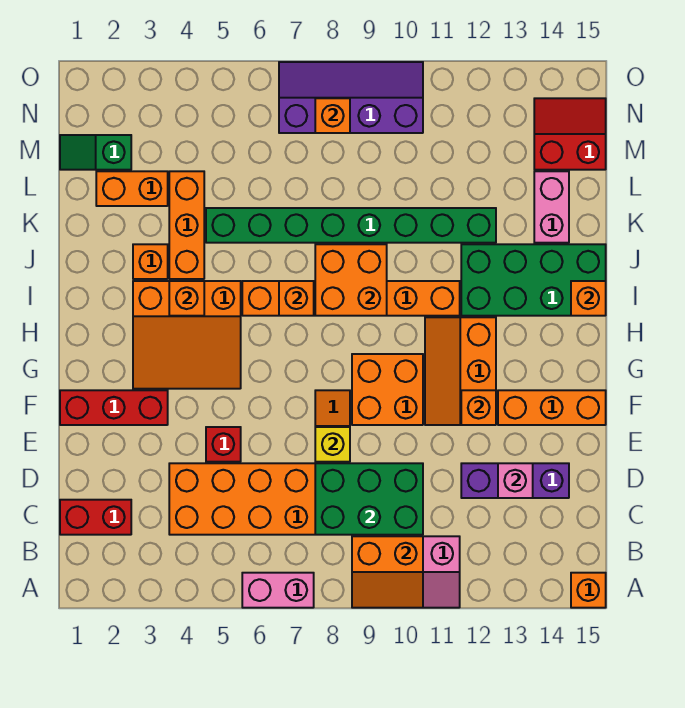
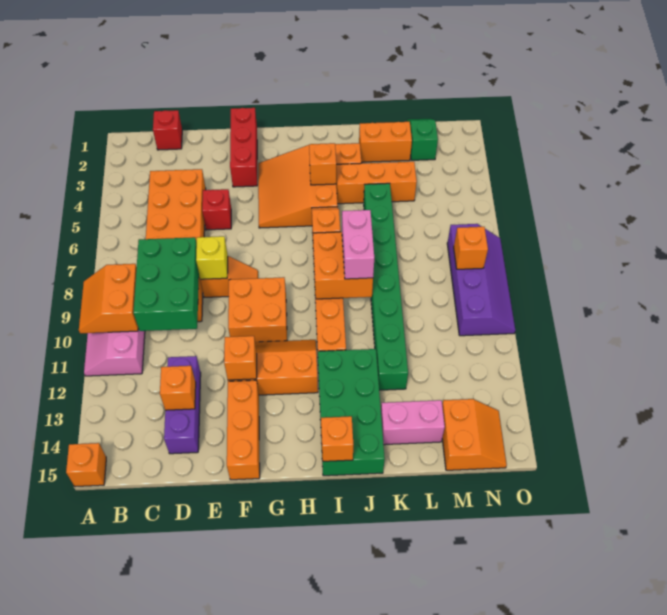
pink brick A6:A7 level 1 -> pink brick J8:J9 level 3
red brick C1:C2 level 1 -> red brick C1 level 1
pink brick D13 level 2 -> orange brick D13 level 2
orange brick L2:L3 level 1 -> orange brick K2:L2 level 1
red slope M14:N15 level 1 top M -> orange slope M14:N15 level 1 top M

